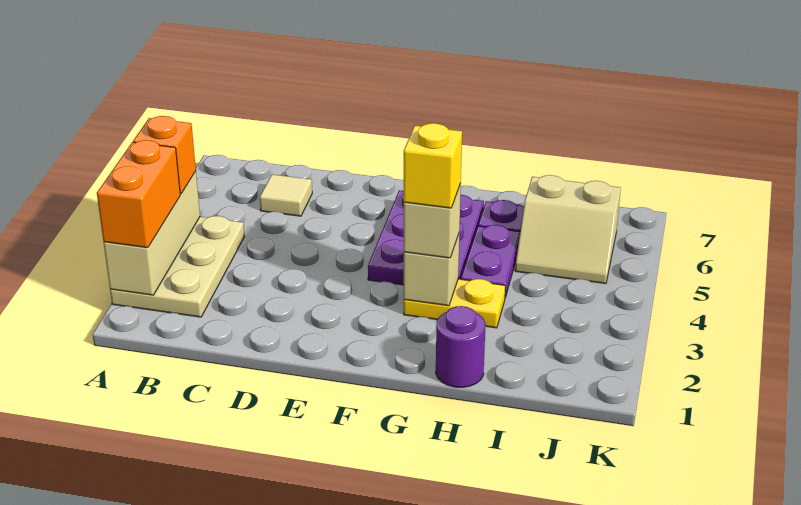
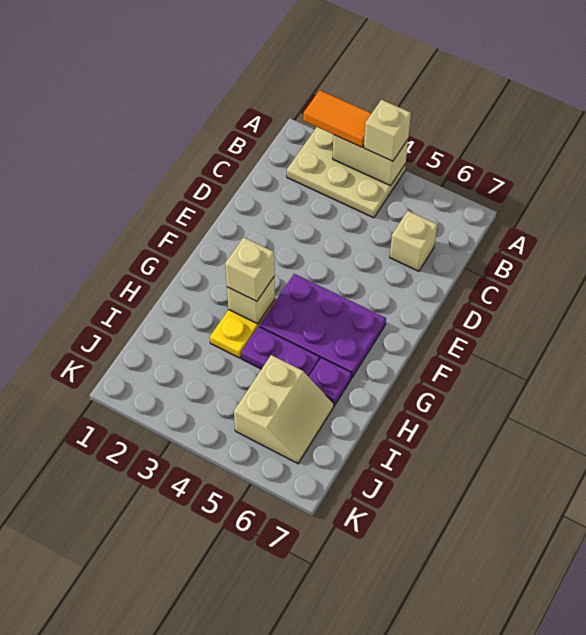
tan brick A2:A4 level 2 -> tan brick A3:A4 level 2
orange brick A2:A3 level 3 -> orange tile A2:A3 level 3
orange brick A4 level 3 -> tan brick A4 level 3
tan tile C6 level 1 -> tan brick C6 level 1
yellow brick G3 level 4 -> none
purple round brick H1 level 1 -> none
tan slope I5:J6 level 1 top 6 -> tan slope I5:J6 level 1 top 5

